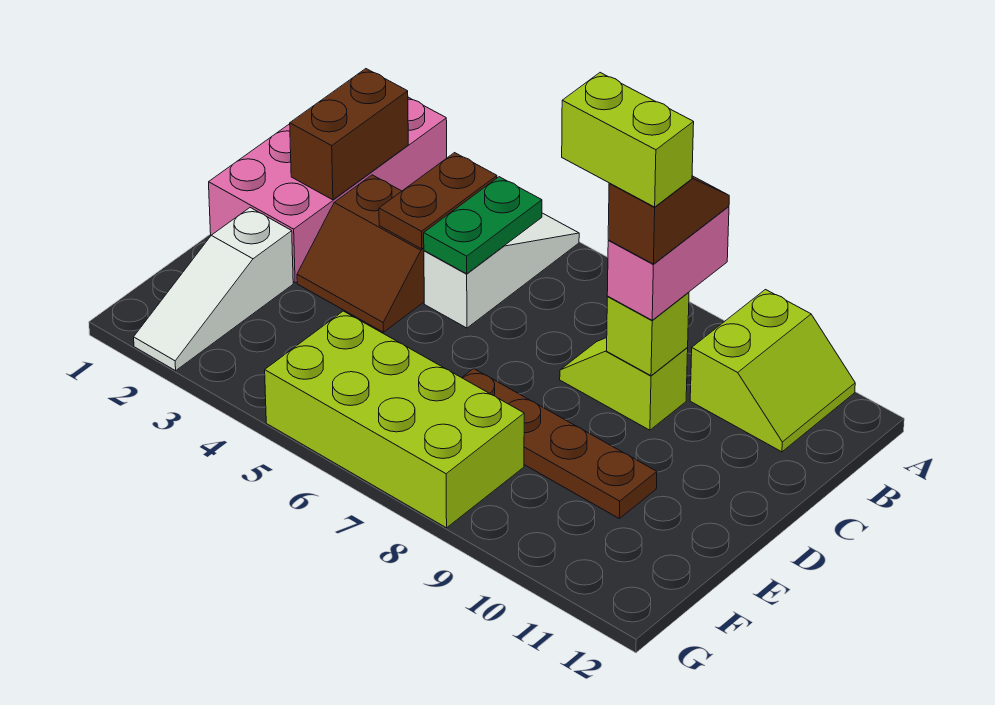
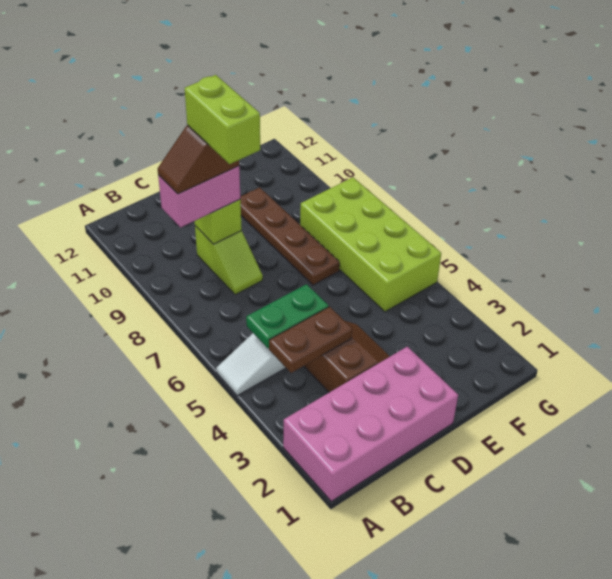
lime slope A10:B11 level 1 top 10 -> none
brown brick B2:C2 level 2 -> none
white slope E2:G2 level 1 top E -> none

